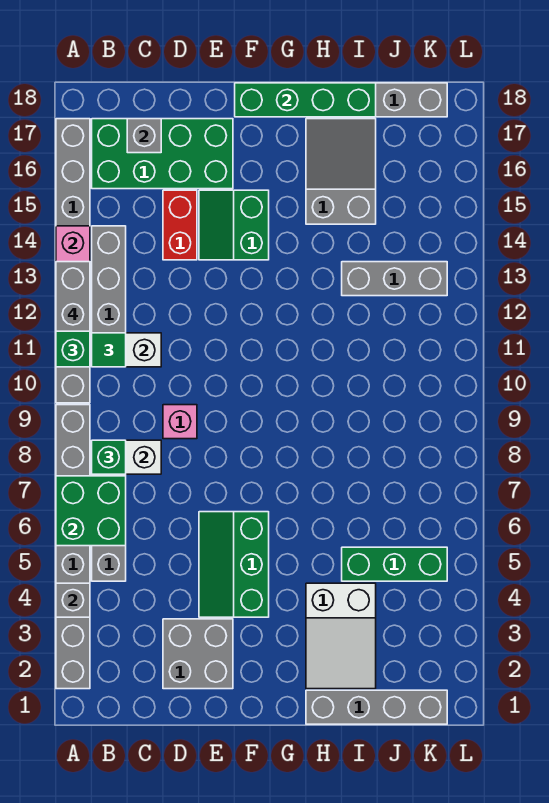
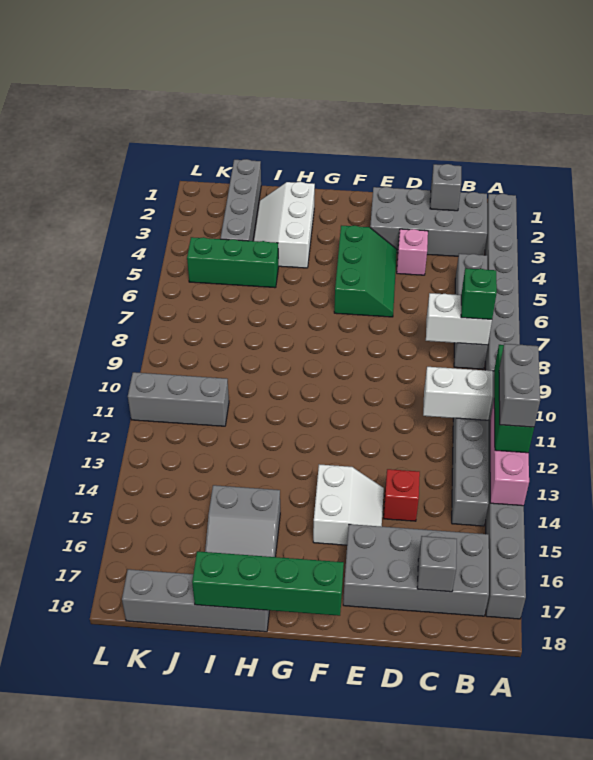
grey brick A4 level 2 -> grey brick C2 level 2
green brick A6:B7 level 2 -> none
green tile B11 level 3 -> none
green brick B16:E17 level 1 -> grey brick B16:E17 level 1
grey brick D2:E3 level 1 -> grey brick B2:E3 level 1
pink brick D9 level 1 -> pink brick D4 level 1
red brick D14:D15 level 1 -> red brick D14 level 1
green slope E14:F15 level 1 top F -> white slope E14:F15 level 1 top F
grey brick H1:K1 level 1 -> grey brick J1:J4 level 1
white slope H2:I4 level 1 top 4 -> white slope H2:I4 level 1 top H
grey brick I13:K13 level 1 -> grey brick J11:L11 level 1

